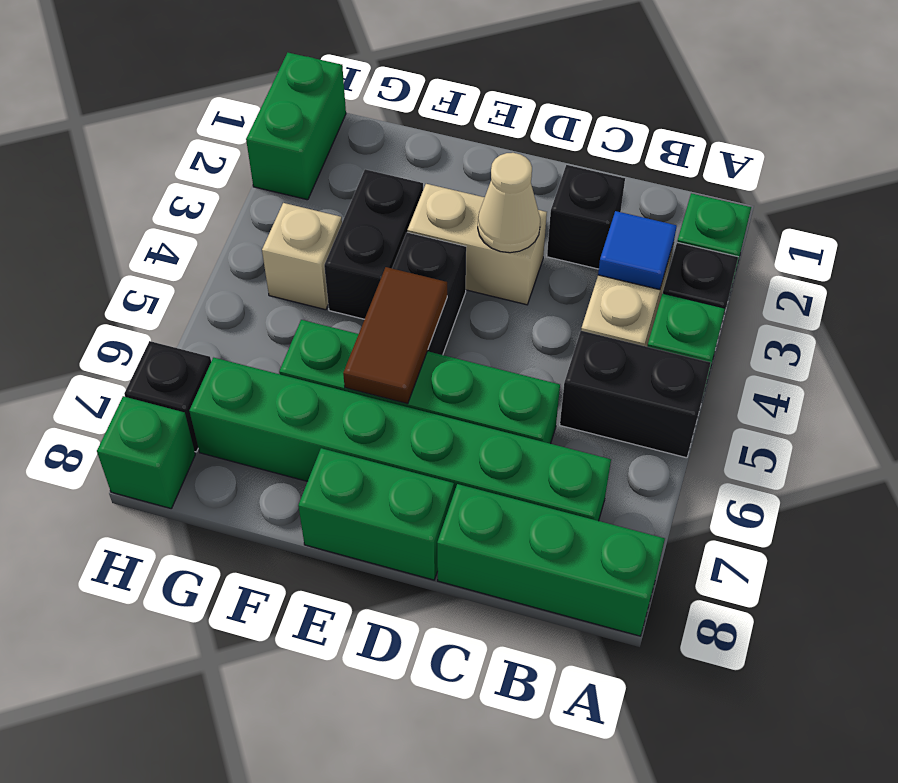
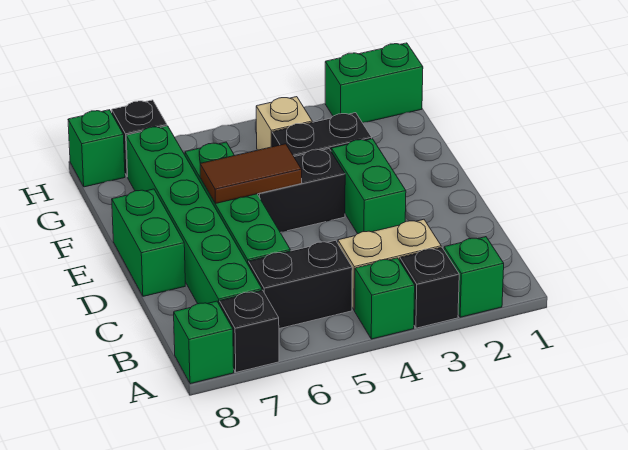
black brick A5:B5 level 1 -> black brick B5:B6 level 1
green brick A8:C8 level 1 -> green brick A8 level 1
blue tile B3 level 2 -> none
black brick C2 level 1 -> black brick A7 level 1
tan brick D3:E3 level 1 -> green brick D3:E3 level 1
tan cone D3 level 2 -> none

